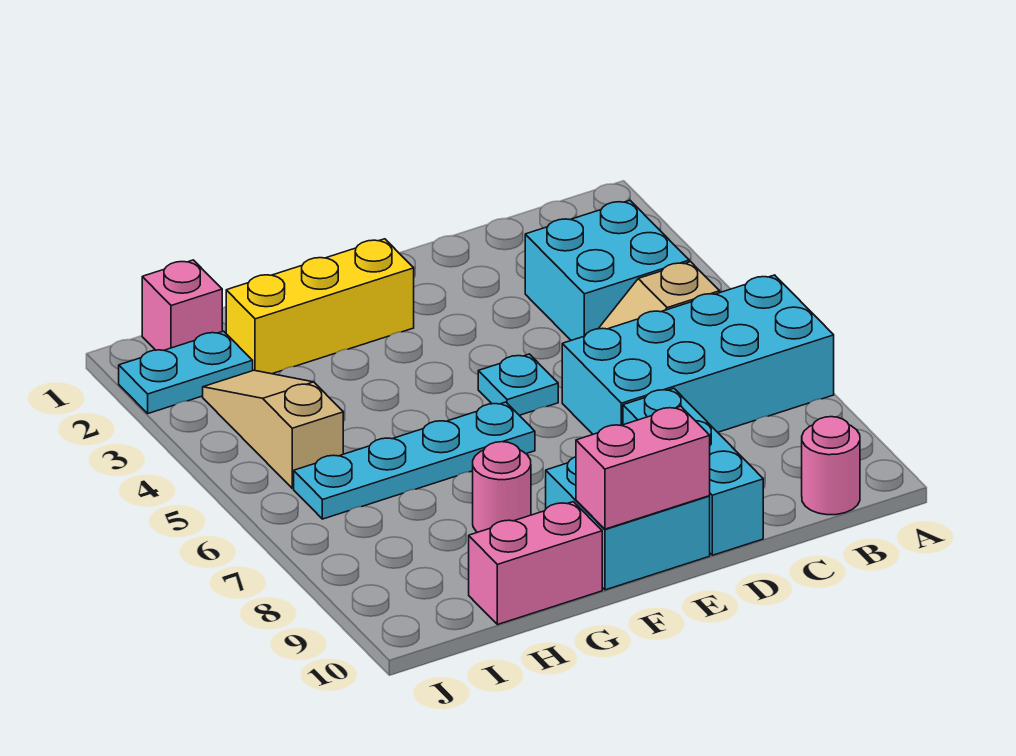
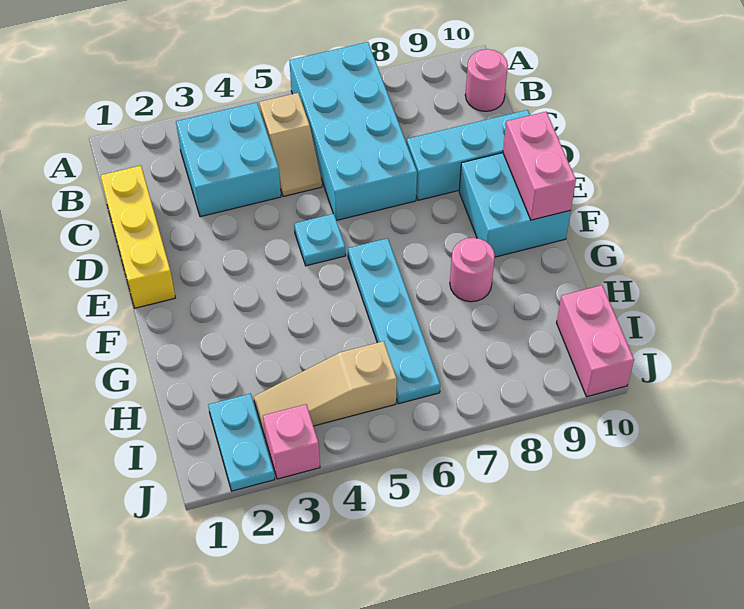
yellow brick F2:H2 level 1 -> yellow brick C1:E1 level 1
pink brick G10:H10 level 1 -> pink brick I10:J10 level 1
pink brick I1 level 1 -> pink brick J3 level 1

